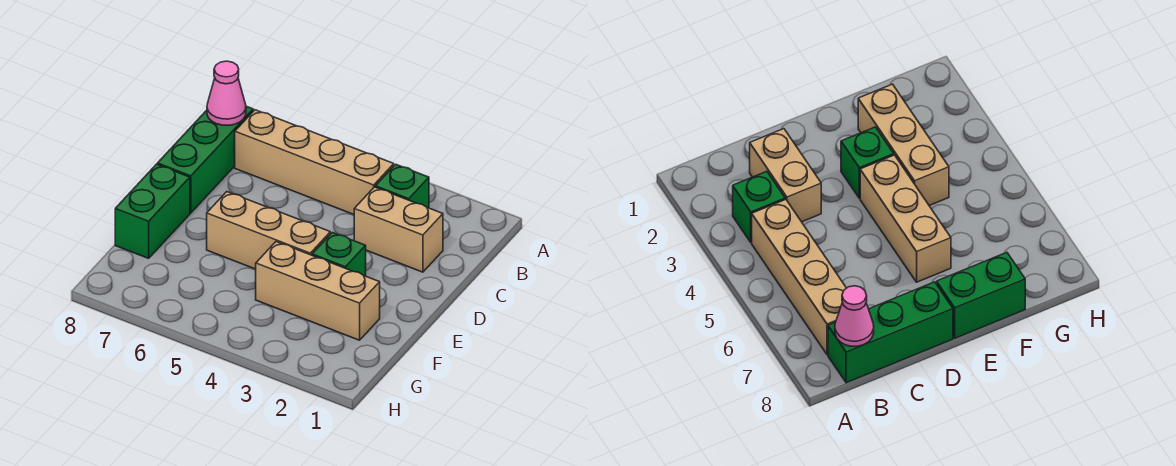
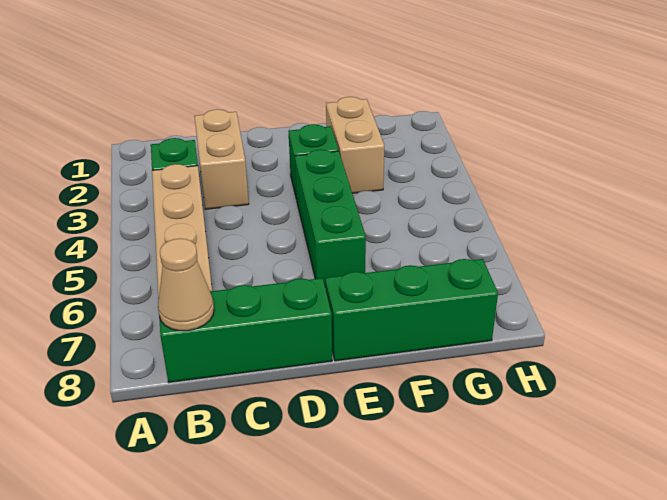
pink cone B8 level 2 -> tan cone B8 level 2
tan brick E4:E6 level 1 -> green brick E4:E6 level 1
green brick E8:F8 level 1 -> green brick E8:G8 level 1
tan brick F2:F4 level 1 -> tan brick F2:F3 level 1

